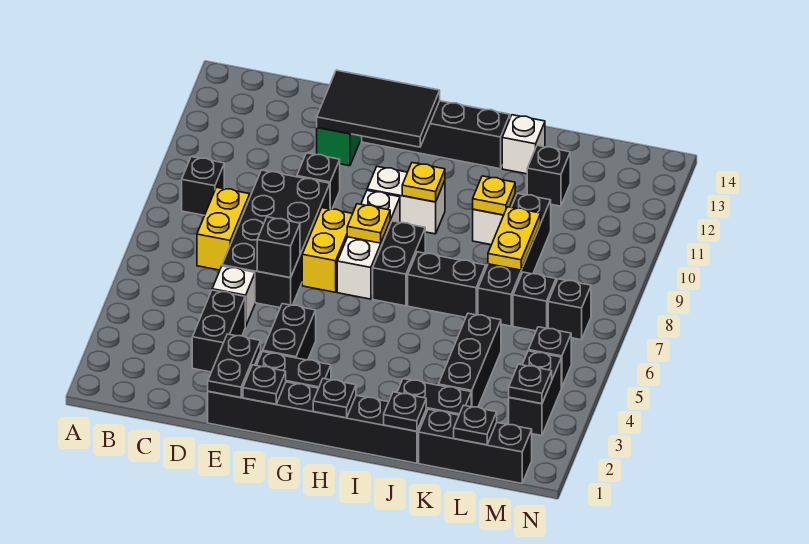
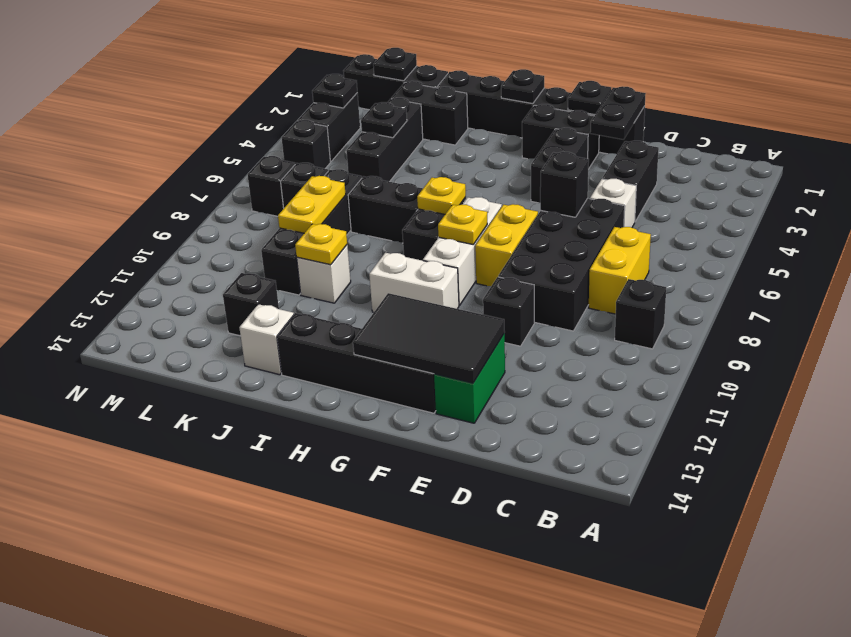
yellow plate H10 level 2 -> yellow plate H7 level 2
black plate J1 level 2 -> black plate K4 level 2

